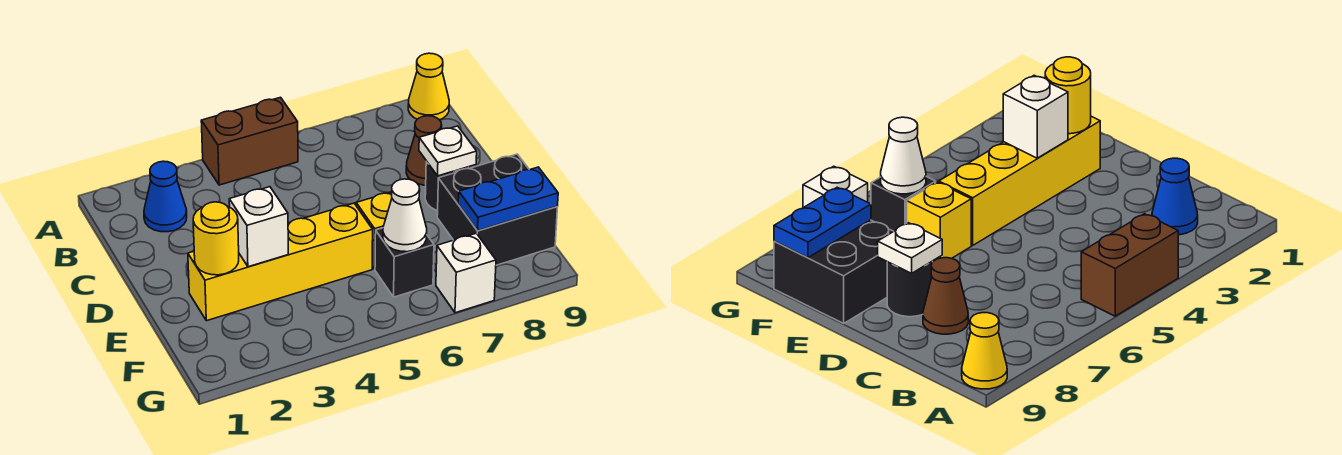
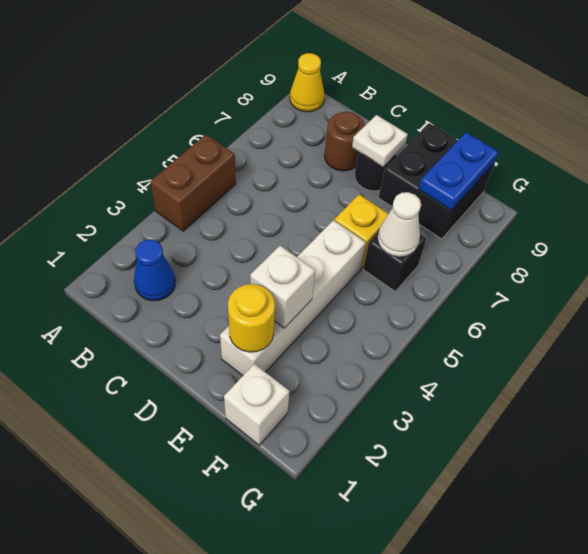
brown cone C8 level 1 -> brown round brick C8 level 1
yellow brick E2:E5 level 1 -> white brick E2:E5 level 1
white brick G7 level 1 -> white brick F1 level 1

